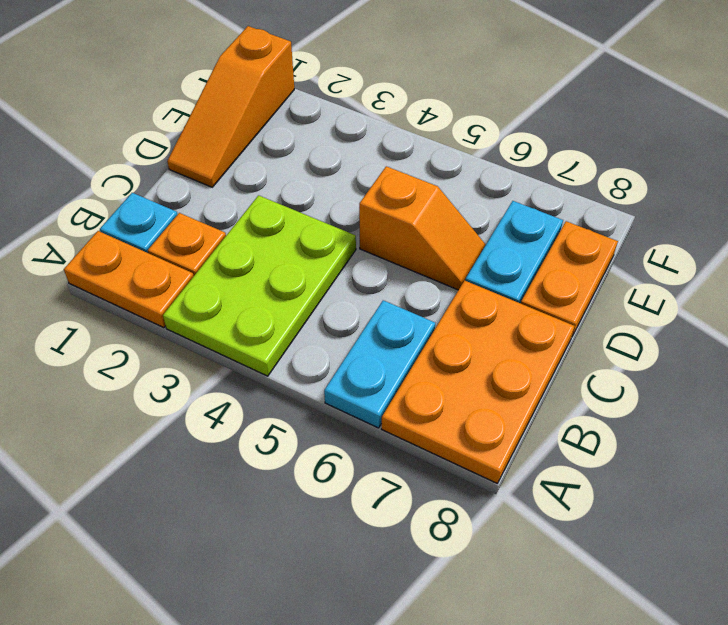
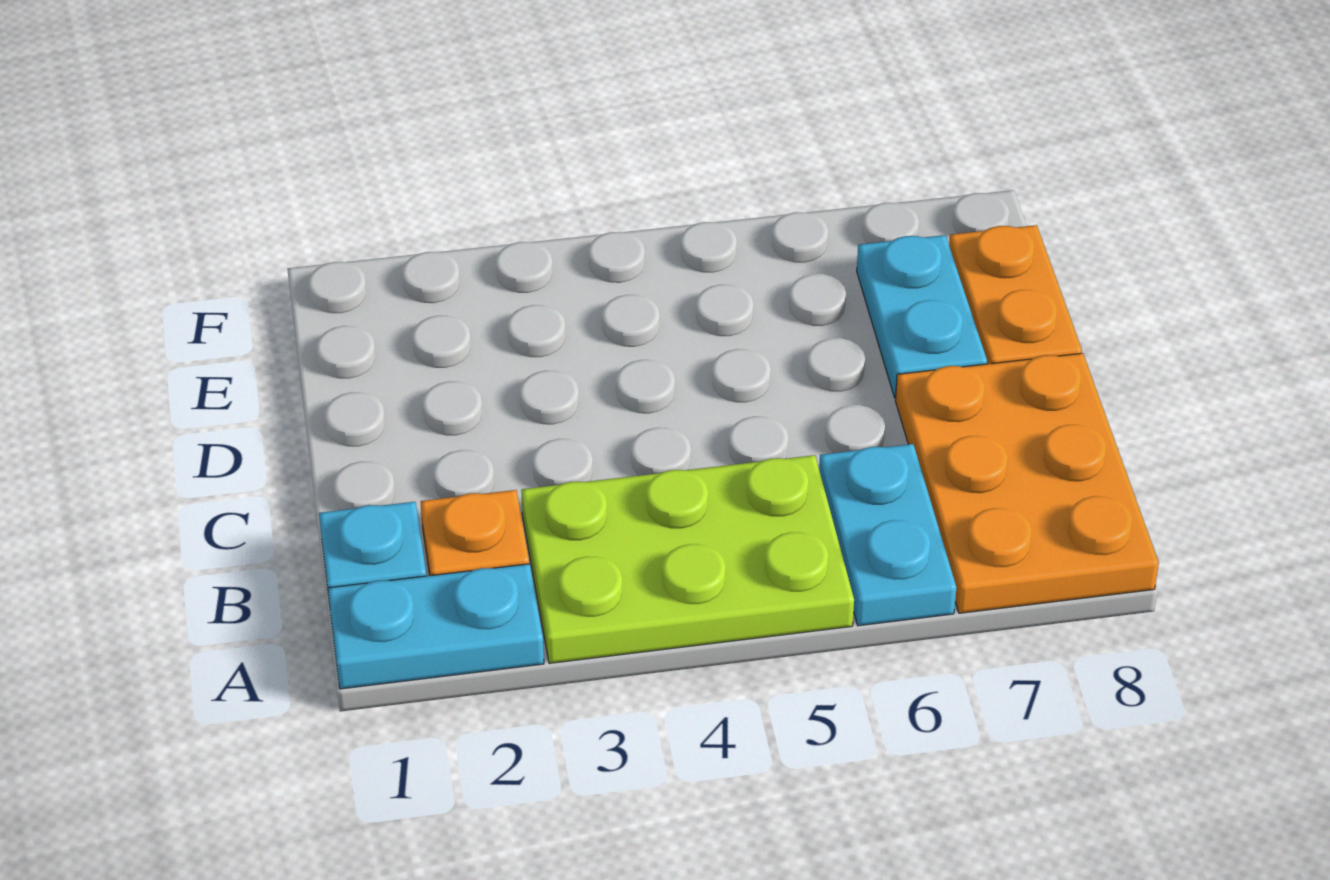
orange plate A1:A2 level 1 -> cyan plate A1:A2 level 1
lime plate A3:C4 level 1 -> lime plate A3:B5 level 1
orange slope D1:F1 level 1 top F -> none
orange slope D5:D6 level 1 top 5 -> none

